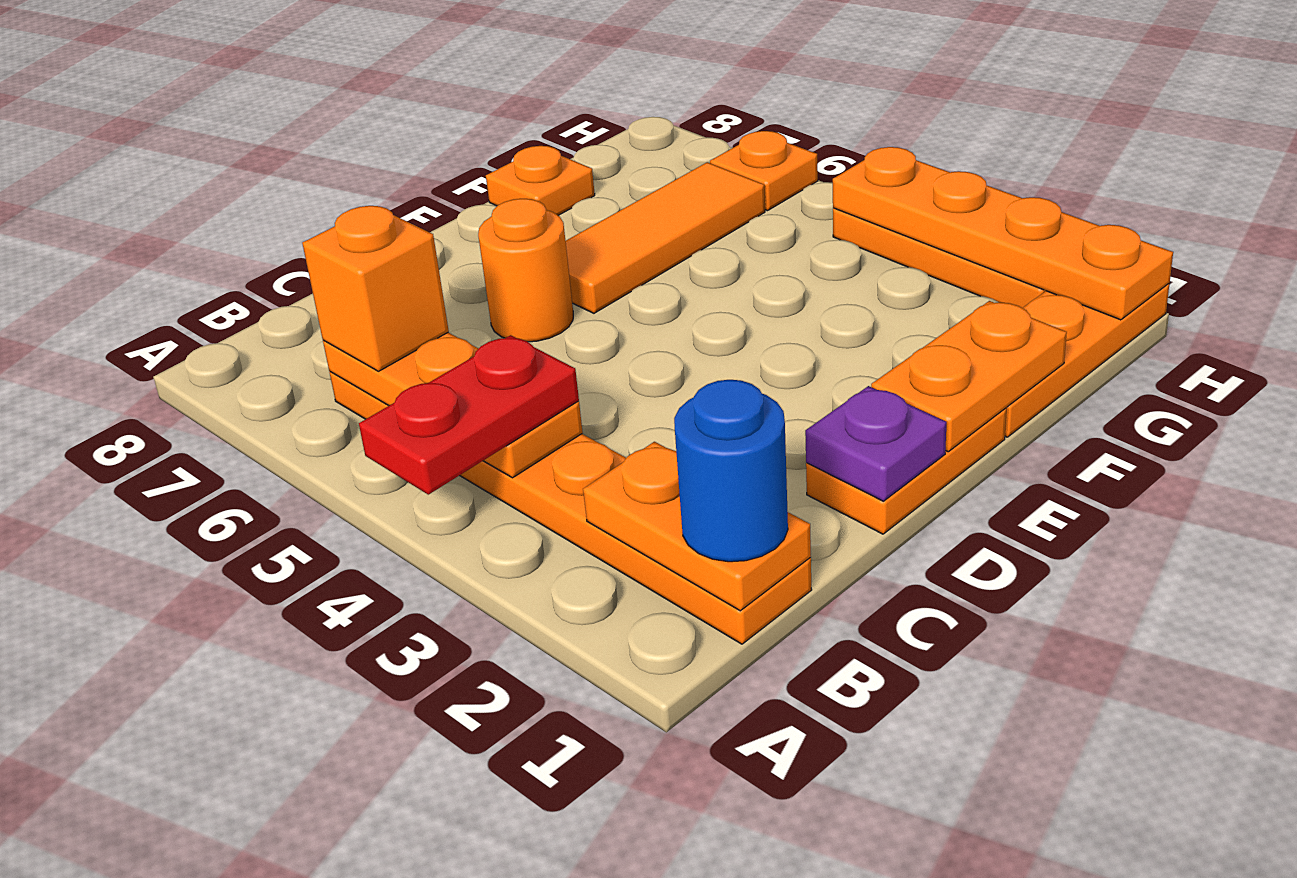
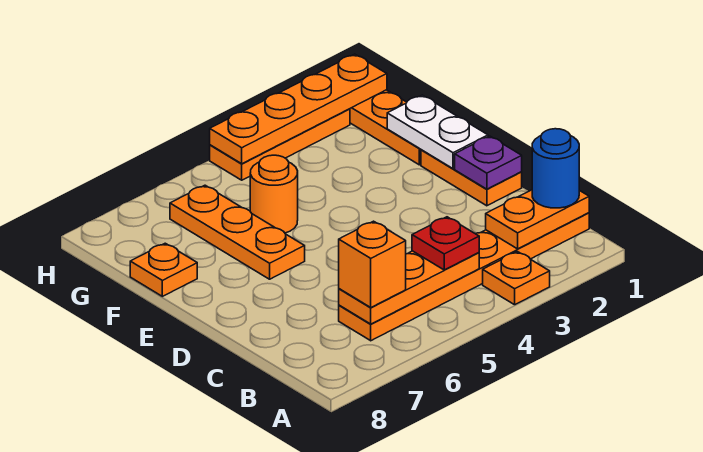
red plate A4:B4 level 3 -> red plate B4 level 3
orange round brick D6 level 1 -> orange round brick F5 level 1
orange plate E1:F1 level 2 -> white plate E1:F1 level 2
orange tile E6:G6 level 1 -> orange plate E6:G6 level 1
orange plate H6 level 1 -> orange plate A3 level 1

